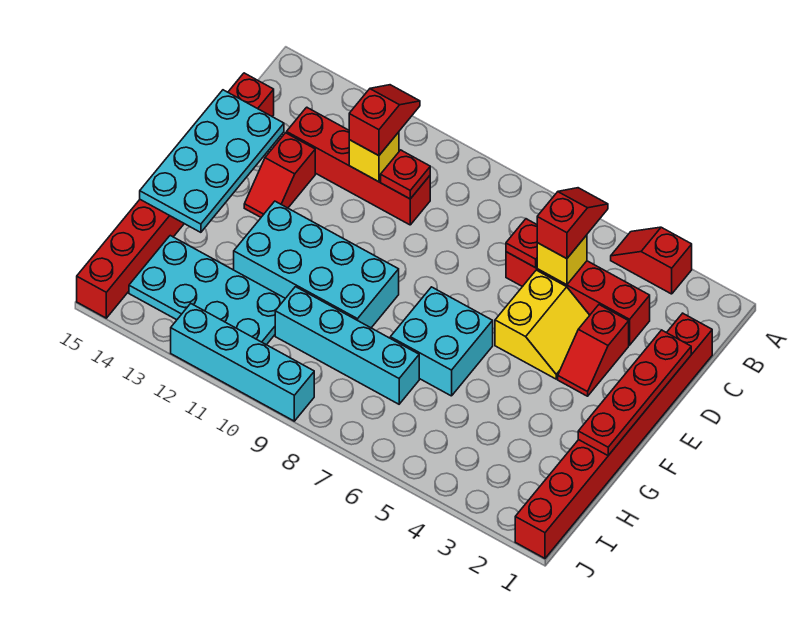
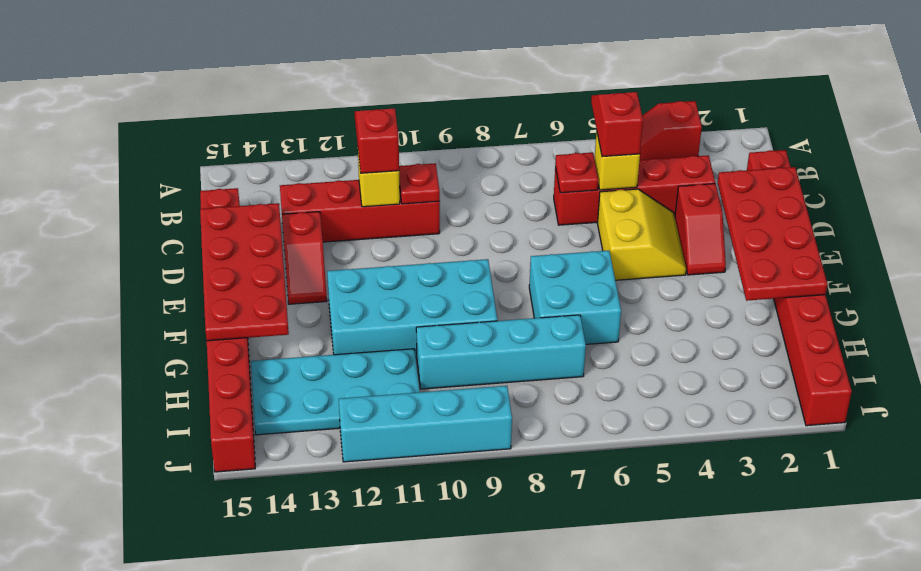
red plate D1:G1 level 2 -> red plate D1:G2 level 2
cyan plate D14:G15 level 2 -> red plate D14:G15 level 2

